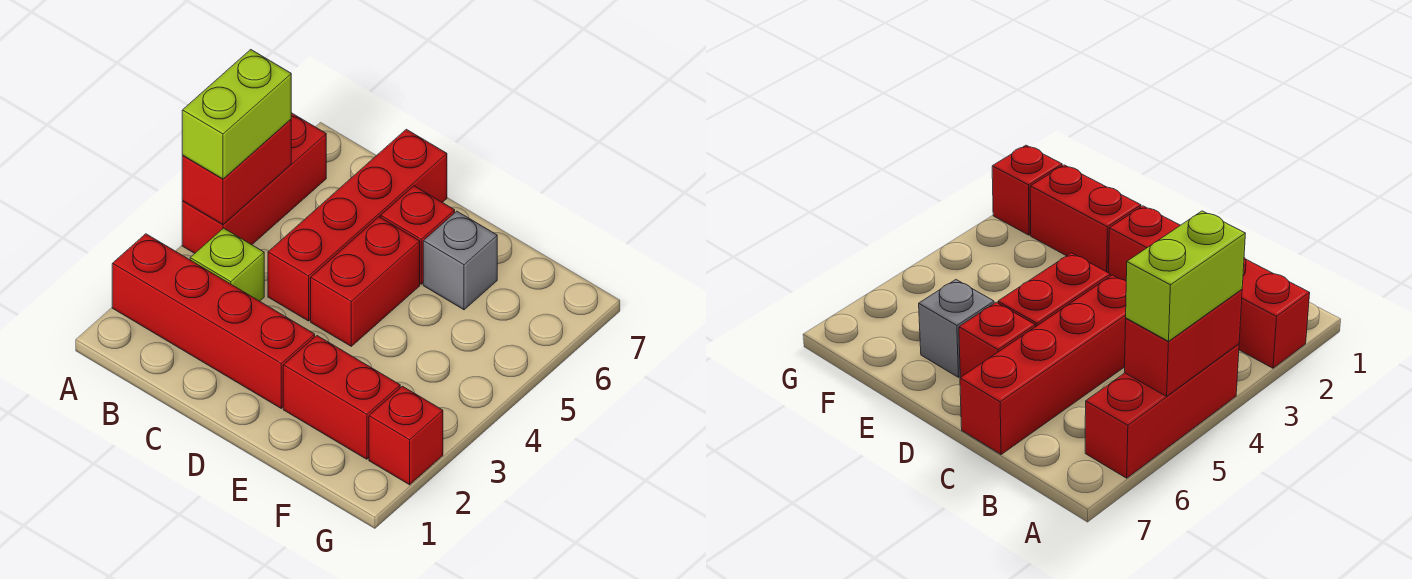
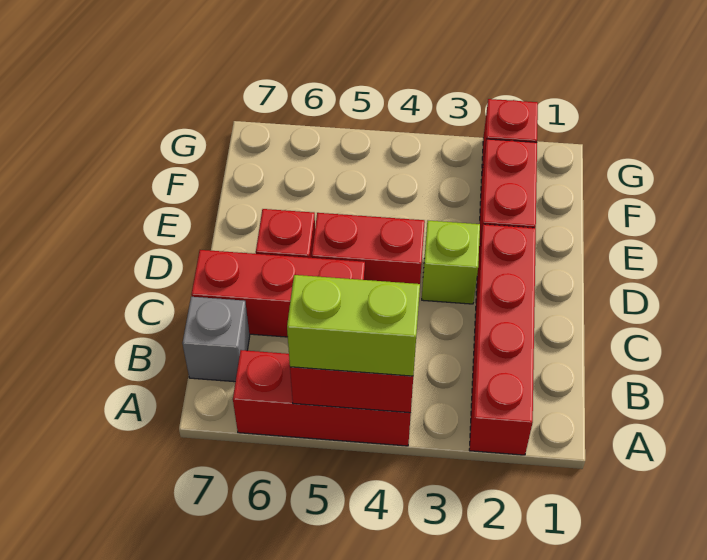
lime brick B3 level 1 -> lime brick D3 level 1
red brick C4:C7 level 1 -> red brick C5:C7 level 1
grey brick E6 level 1 -> grey brick B7 level 1

